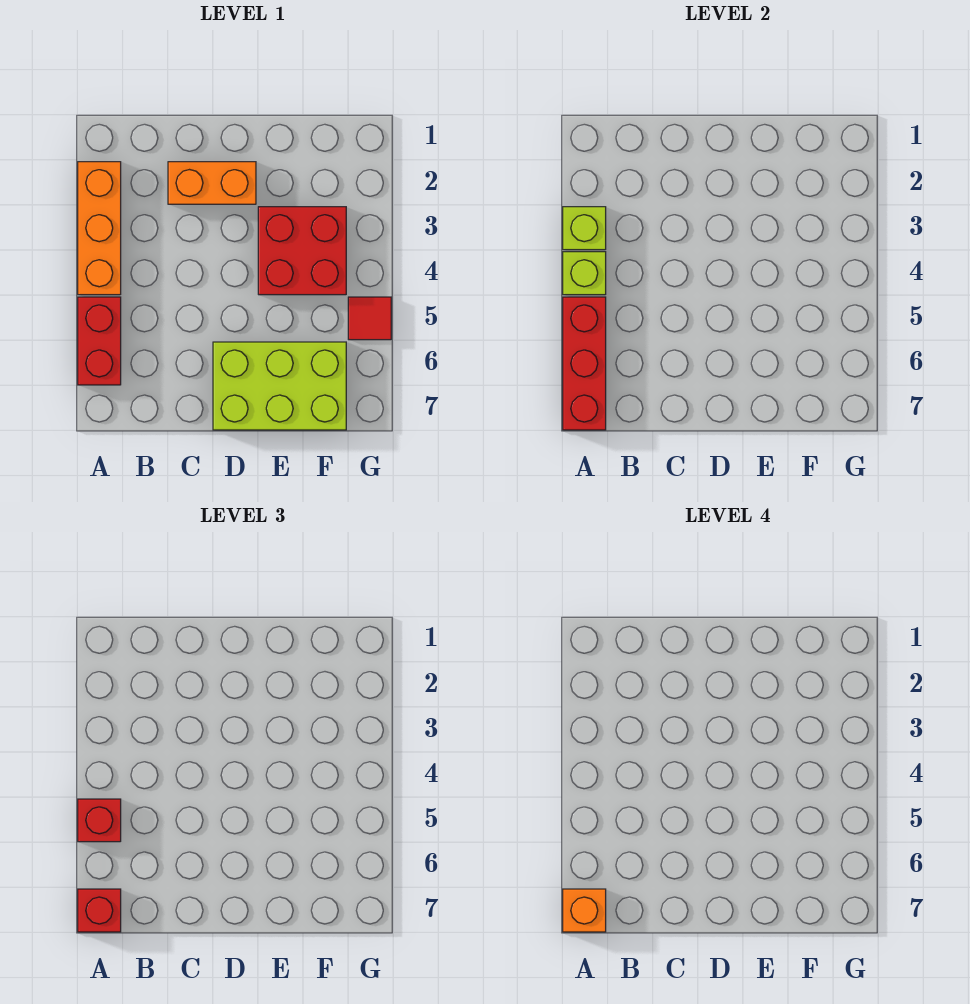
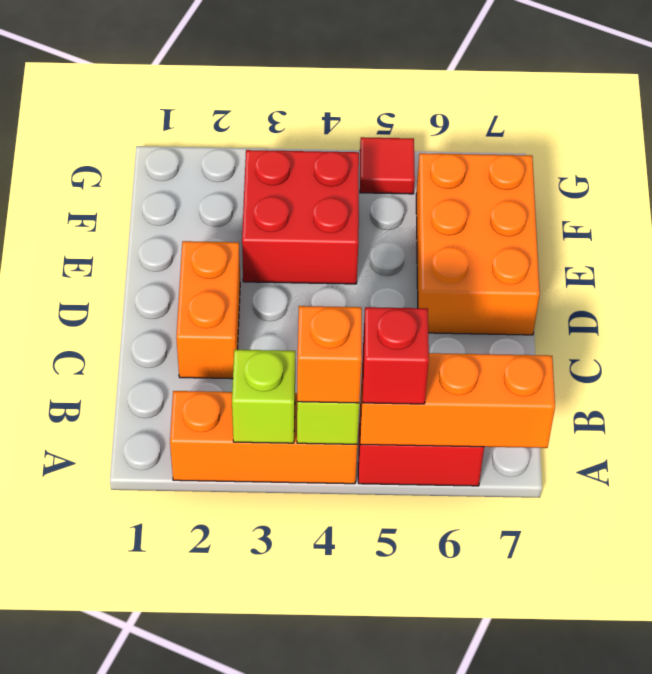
red brick A5:A7 level 2 -> orange brick A5:A7 level 2
red brick A7 level 3 -> none
orange brick A7 level 4 -> orange brick A4 level 3
lime brick D6:F7 level 1 -> orange brick D6:F7 level 1

